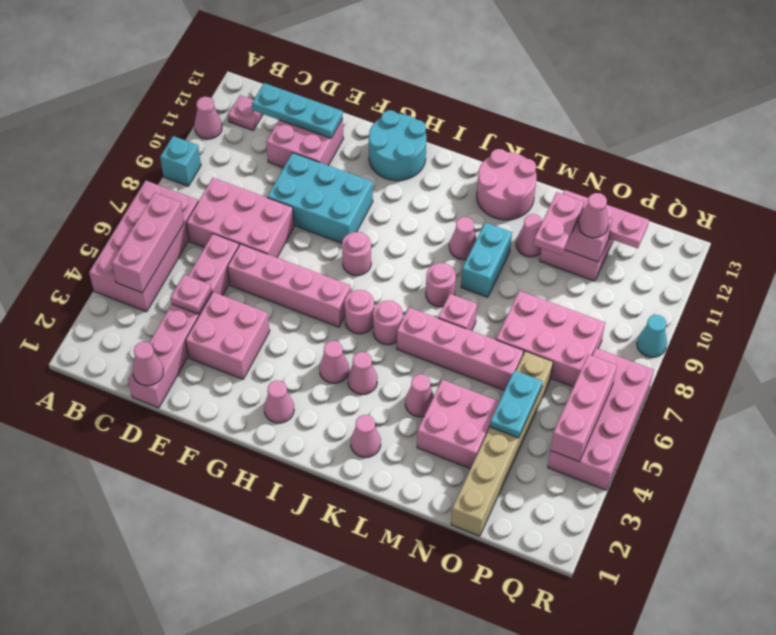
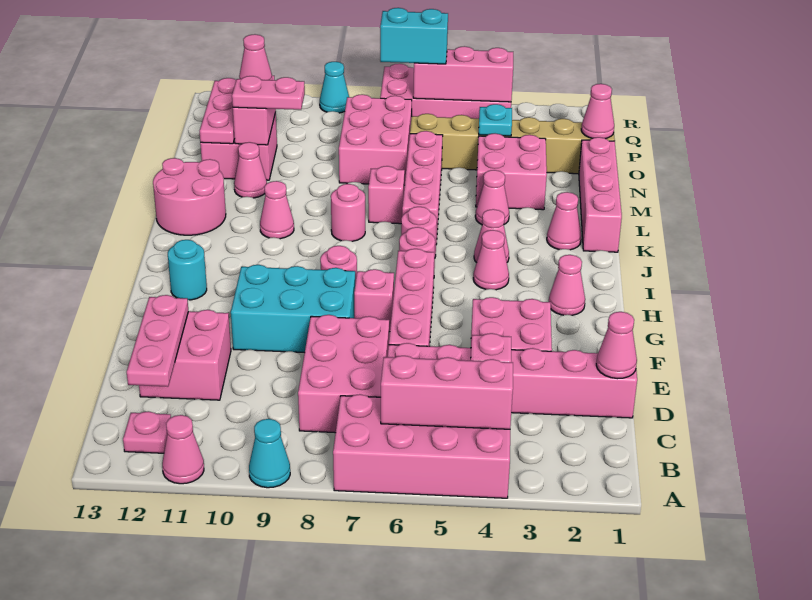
cyan brick A9 level 1 -> cyan cone A9 level 1
cyan plate C12:E12 level 2 -> pink plate C12:E12 level 2
cyan brick E9:G10 level 1 -> cyan brick F8:G10 level 1
none -> pink brick G7 level 1
cyan round brick G12:H13 level 1 -> cyan round brick H12 level 1
none -> pink brick K1:N1 level 1
cyan brick L9:L10 level 1 -> cyan brick Q6:Q7 level 3
none -> pink cone O1 level 2
cyan plate O4:O5 level 2 -> cyan plate O4 level 2

